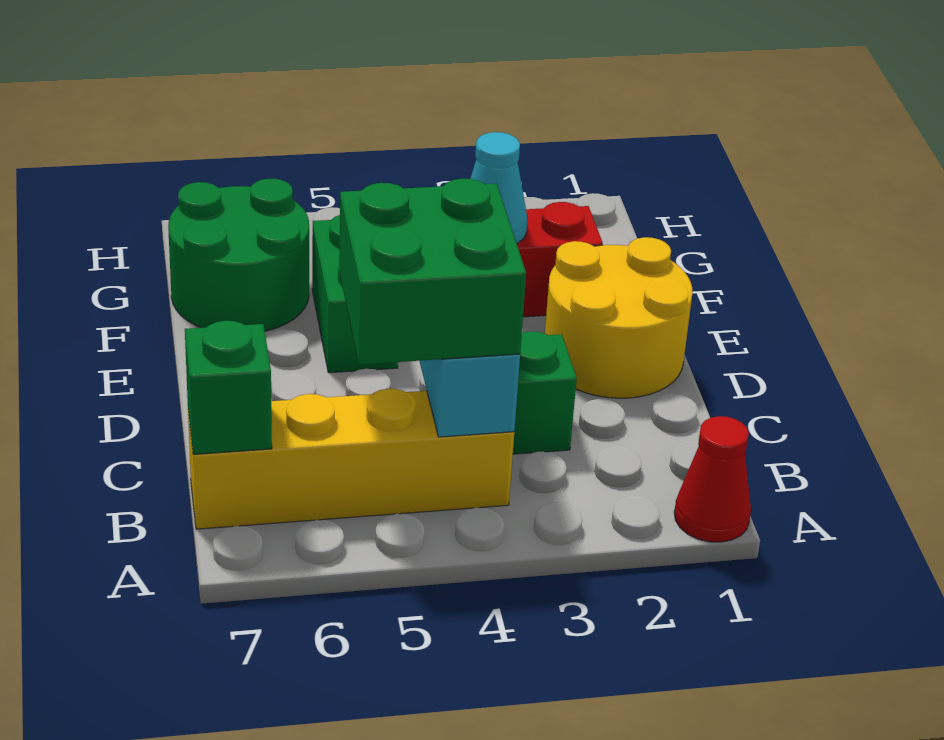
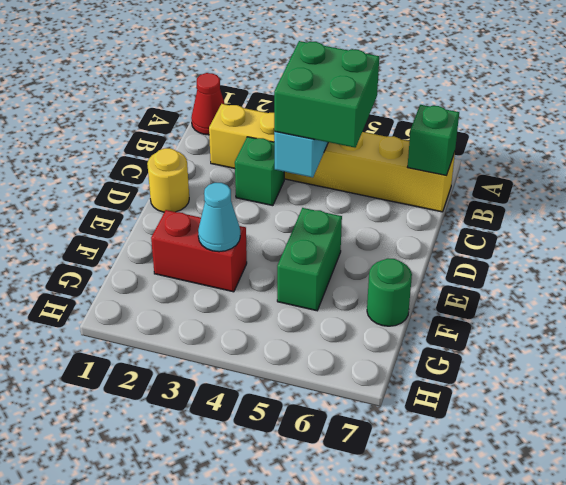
yellow brick B4:B7 level 1 -> yellow brick B2:B7 level 1
yellow round brick D1:E2 level 1 -> yellow round brick D1 level 1
green round brick F6:G7 level 1 -> green round brick F7 level 1

